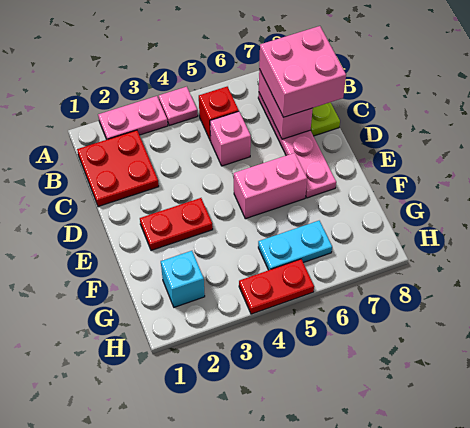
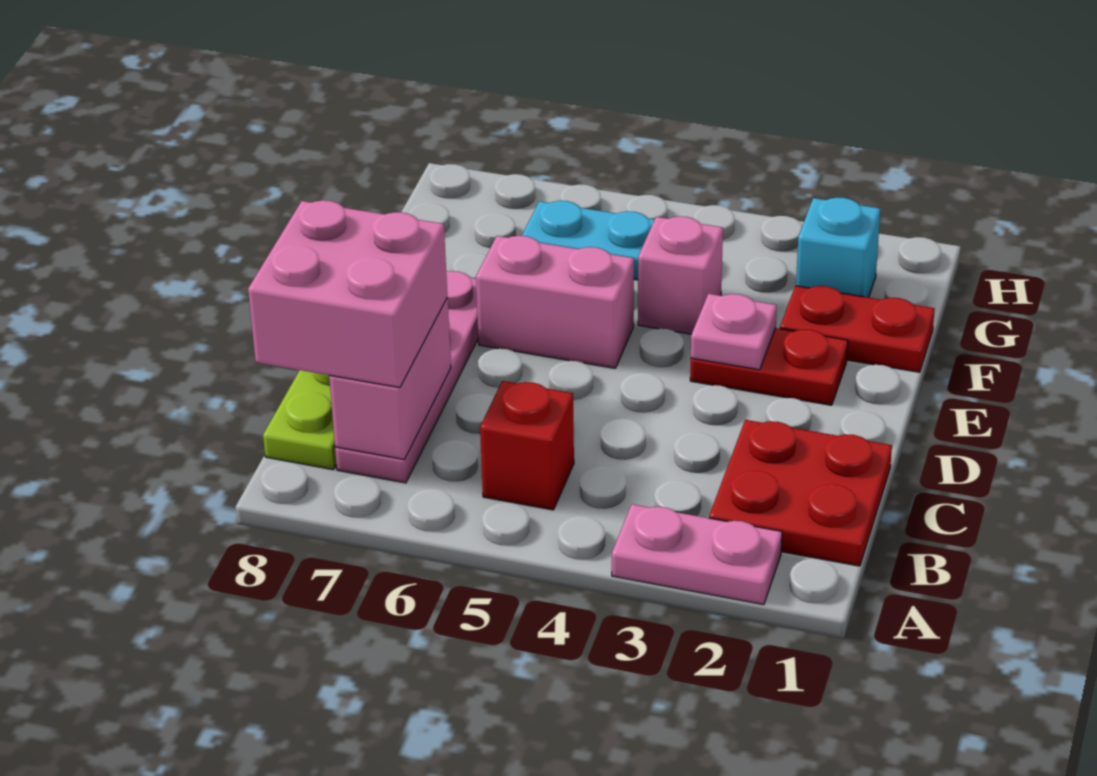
pink plate A4 level 1 -> pink plate E3 level 2
pink brick C5 level 1 -> pink brick F4 level 1
red plate H4:H5 level 1 -> red plate F1:F2 level 1

